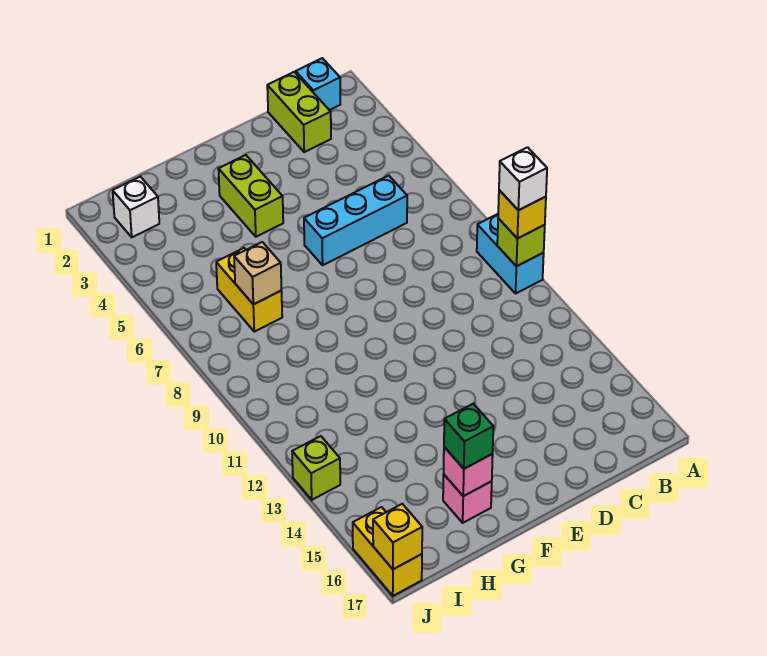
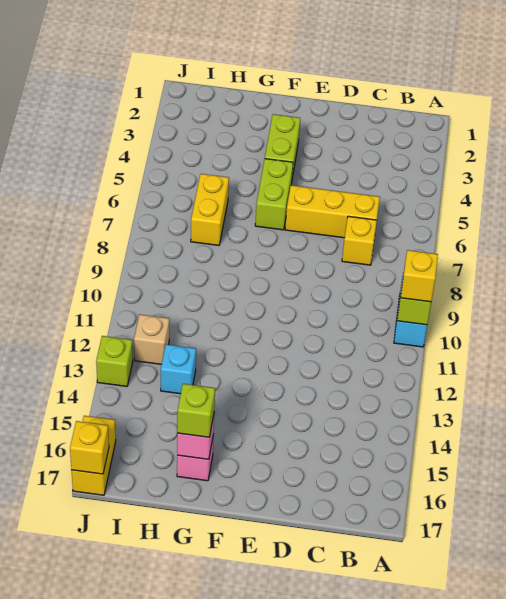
white brick A10 level 4 -> none
cyan brick B1 level 1 -> cyan brick H13 level 1
lime brick C1:C2 level 1 -> lime brick F5:F6 level 1
cyan brick C6:E6 level 1 -> yellow brick C6:E6 level 1
none -> yellow brick C7 level 1
green brick G16 level 3 -> lime brick G16 level 3
tan brick H7 level 2 -> tan brick I12 level 1
white brick I2 level 1 -> none

